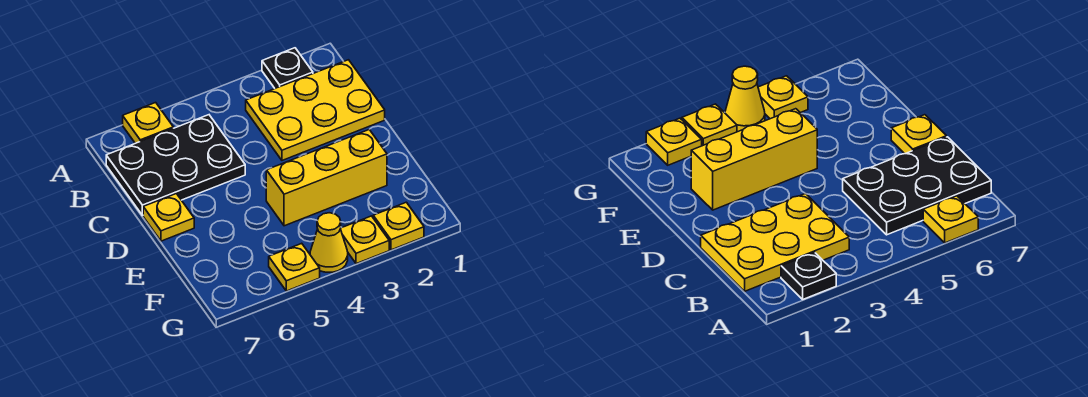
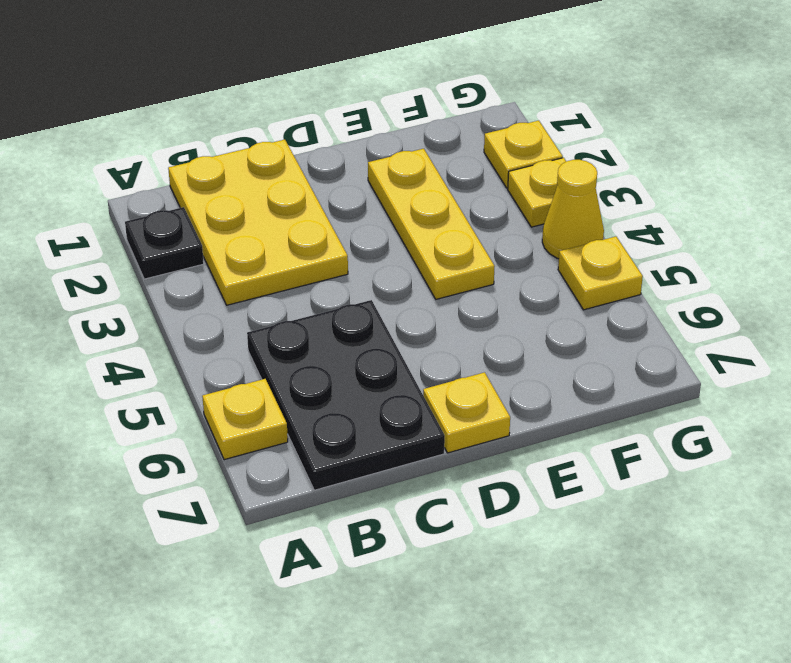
yellow brick E2:E4 level 1 -> yellow plate E2:E4 level 1

